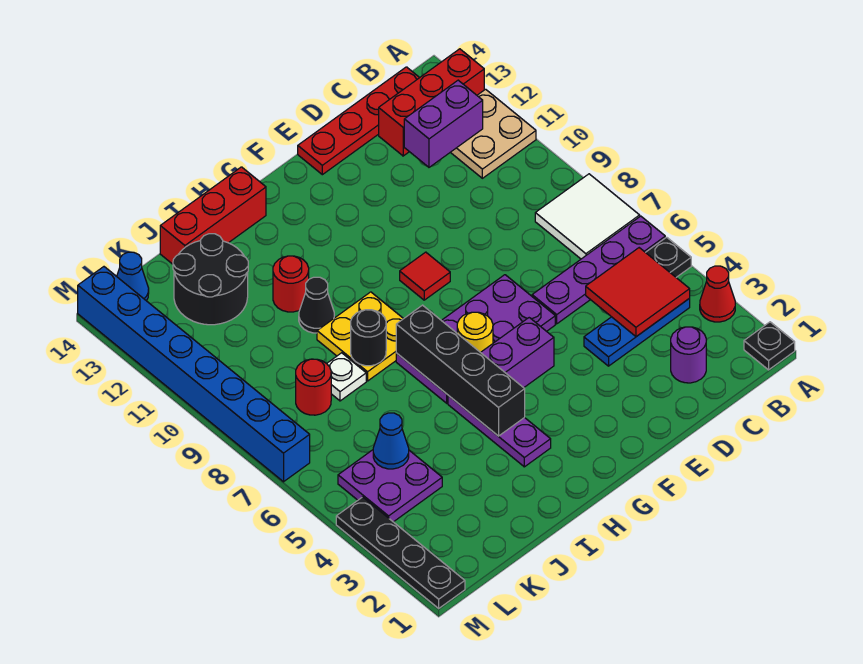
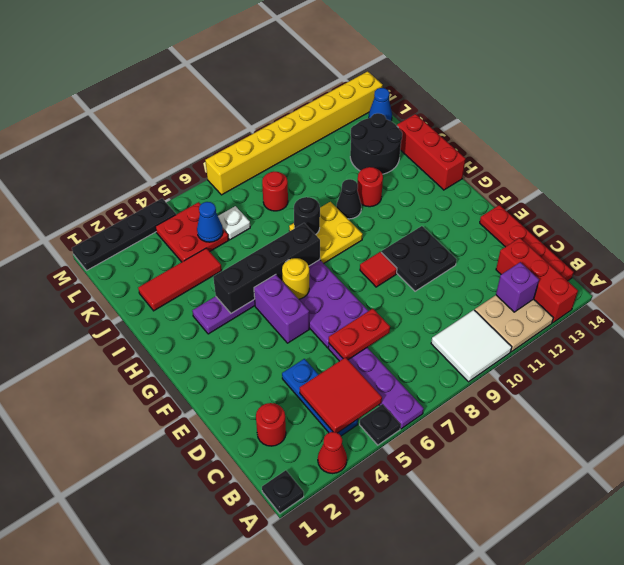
white tile A7:B8 level 1 -> white tile A9:B10 level 1
purple brick B12:C12 level 2 -> purple brick B12 level 2
purple round brick C2 level 1 -> red round brick C2 level 1
none -> red plate D6:D7 level 2
none -> black plate E10:F11 level 1
none -> red tile J2:J4 level 1
white plate J8 level 1 -> white plate K6 level 1
purple plate K4:L5 level 1 -> red plate K4:L5 level 1
blue brick M7:M14 level 1 -> yellow brick M7:M14 level 1

